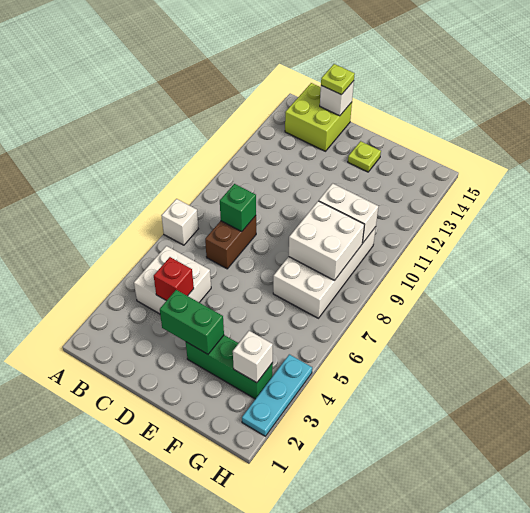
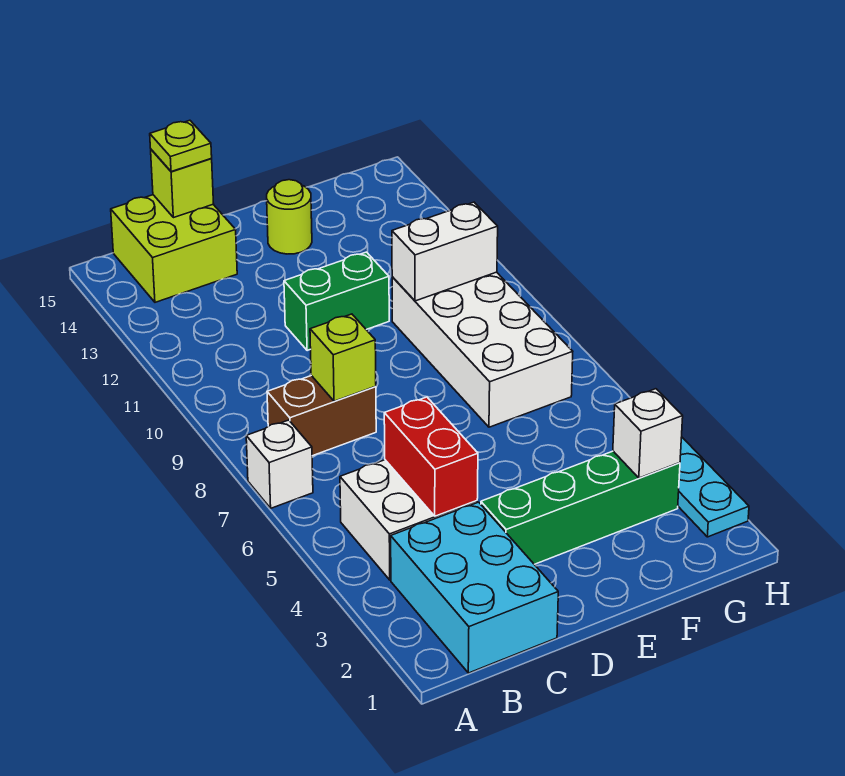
none -> cyan brick B1:C3 level 1
red brick C4 level 2 -> red brick C4:C5 level 2
brown brick C7:C8 level 1 -> brown brick B8:C8 level 1
green brick C8 level 2 -> lime brick C8 level 2
white brick C15 level 2 -> lime brick C15 level 2
green brick D3:E3 level 2 -> green brick D11:E11 level 1
green brick E3:G3 level 1 -> green brick D3:G3 level 1
lime plate E14 level 1 -> lime round brick E14 level 1
white brick F8:G9 level 2 -> none

